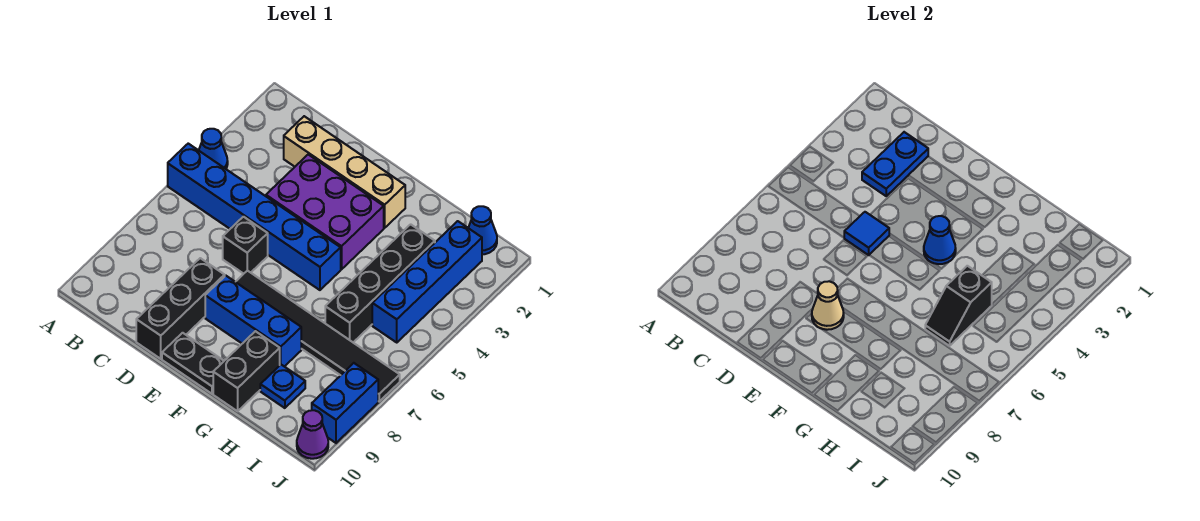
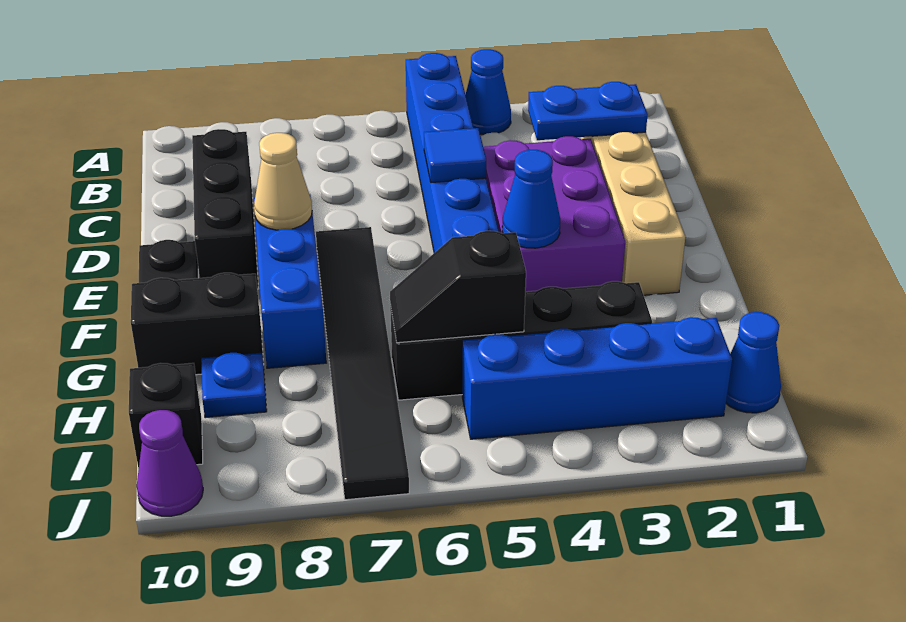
black brick D6 level 1 -> black brick I10 level 1
black brick D8:D10 level 1 -> black brick C9:E9 level 1
blue brick J8:J9 level 1 -> none

